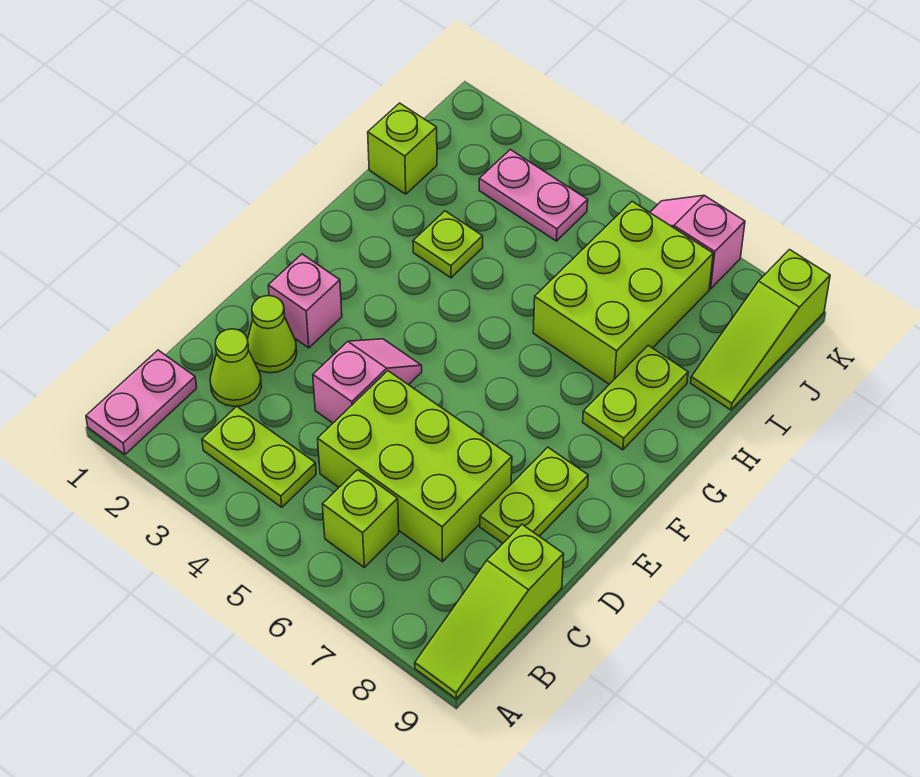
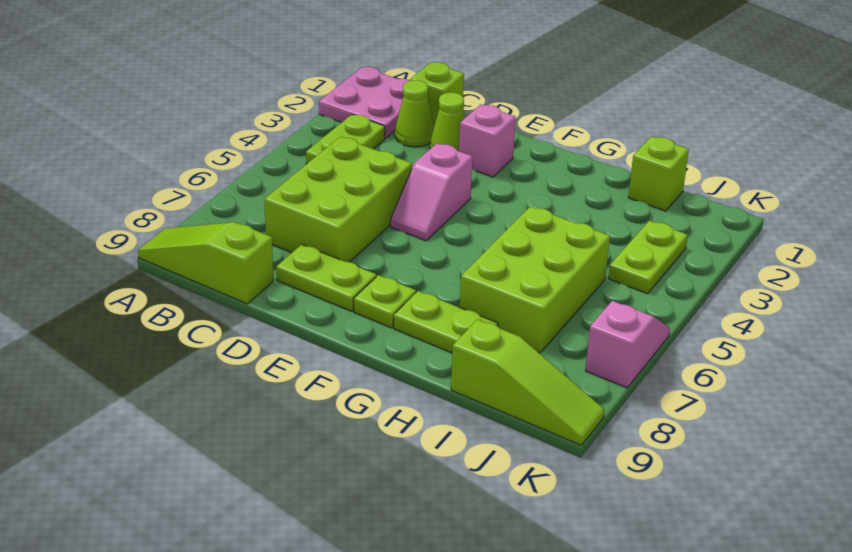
pink plate A1:B1 level 1 -> pink plate A1:B2 level 1
lime brick B6 level 1 -> lime brick C1 level 1
pink slope D4:E4 level 1 top D -> pink slope E4:E5 level 1 top 4
lime plate H3 level 1 -> lime plate F8 level 1
lime brick H6:J7 level 1 -> lime brick H5:I7 level 1
lime slope I9:K9 level 1 top K -> lime slope I9:K9 level 1 top I
pink plate J3:J4 level 1 -> lime plate J3:J4 level 1

